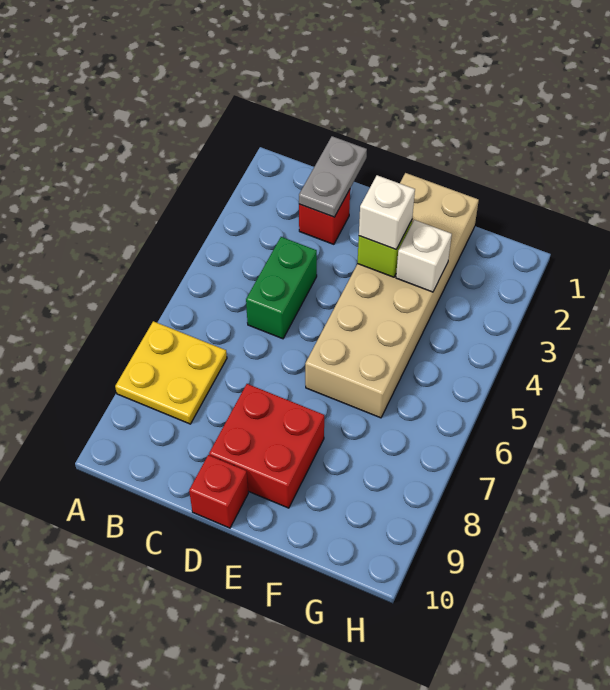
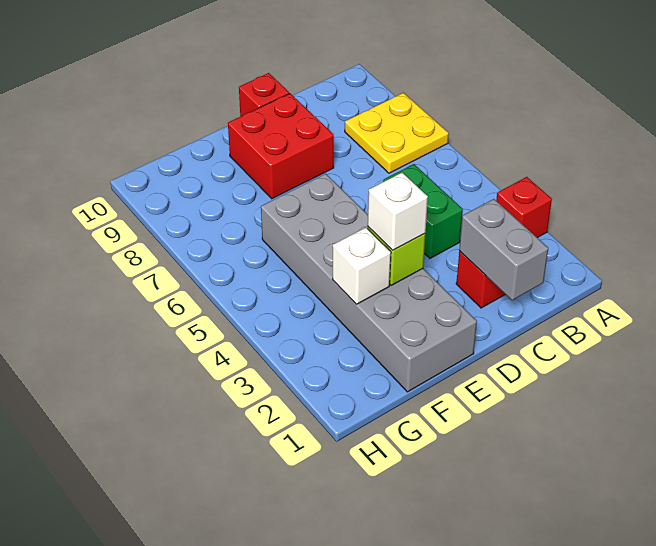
none -> red brick A3 level 1
grey plate C1:C2 level 2 -> grey brick C1:C2 level 2
tan brick E1:F6 level 1 -> grey brick E1:F6 level 1

